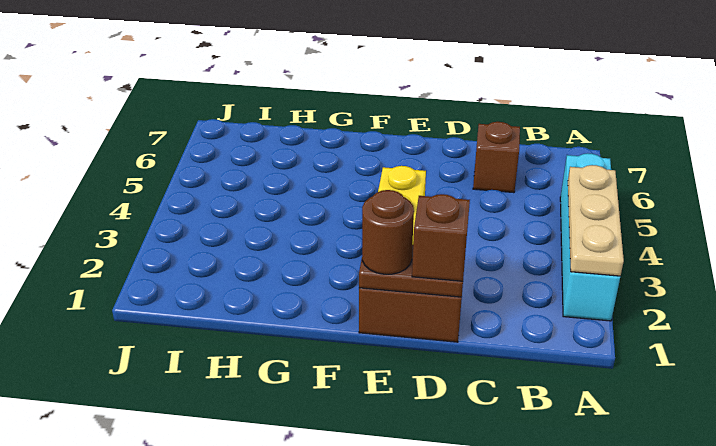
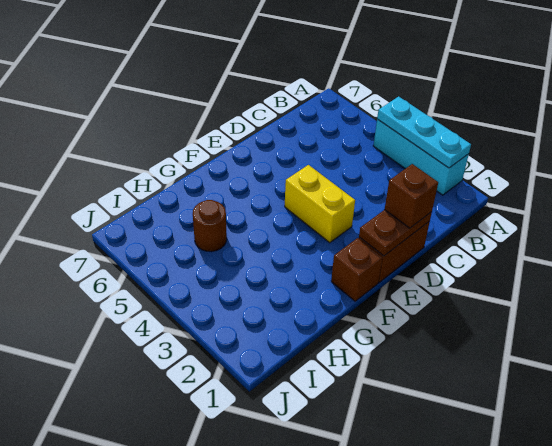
cyan brick A2:A5 level 1 -> cyan brick A2:A4 level 1
tan plate A2:A4 level 2 -> cyan plate A2:A4 level 2
brown brick C6 level 1 -> brown brick F1 level 1
brown round brick E1 level 3 -> brown round brick H5 level 1

